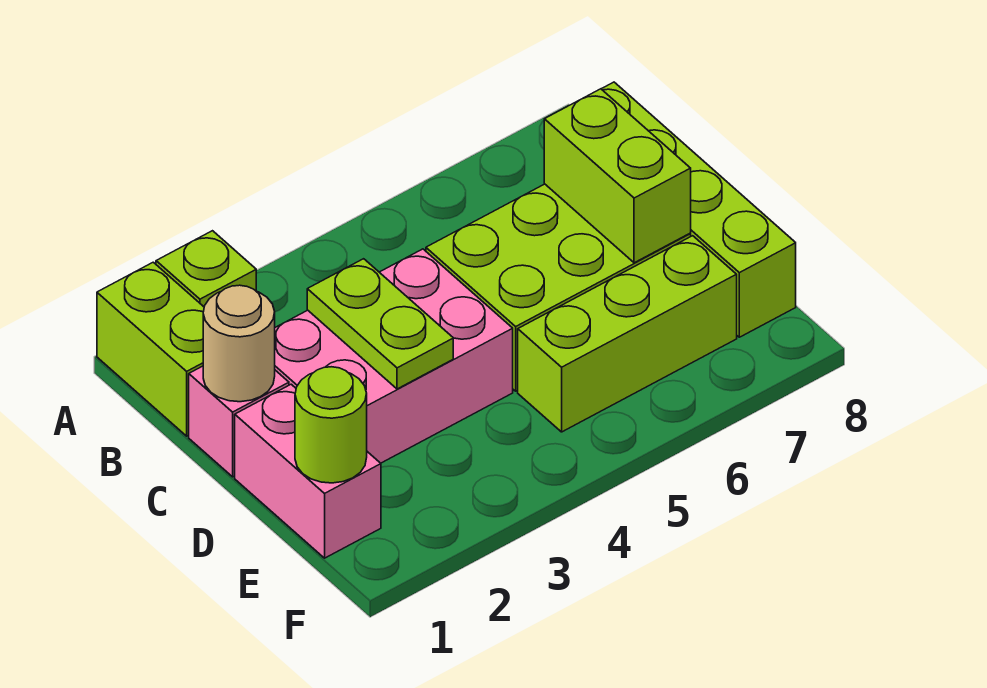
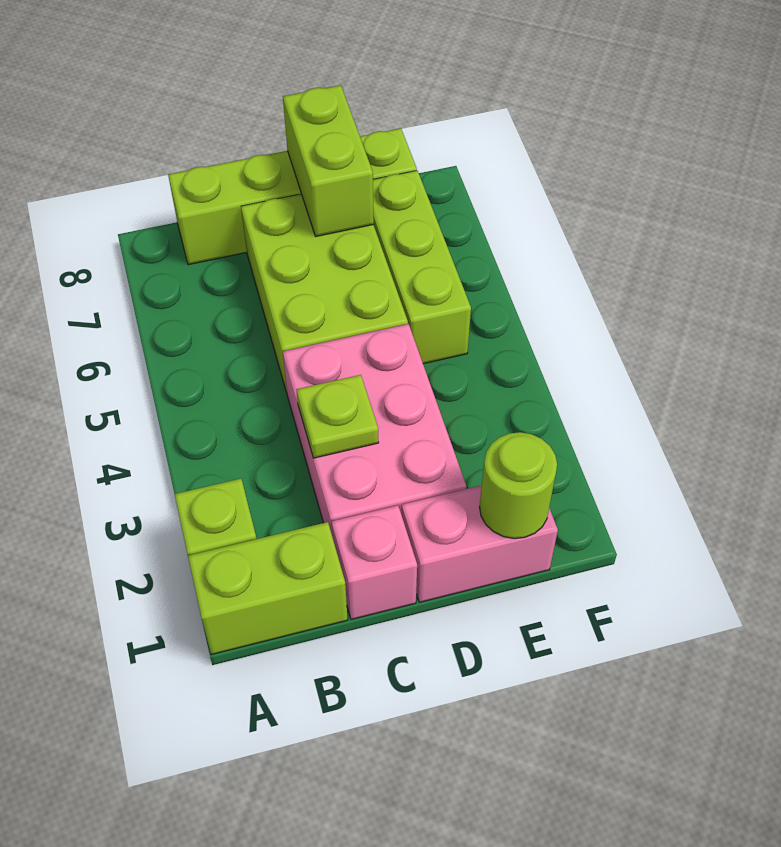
tan round brick C1 level 2 -> none
lime plate C3:D3 level 2 -> lime plate C3 level 2
lime brick C7:D7 level 2 -> lime brick D7:D8 level 2

